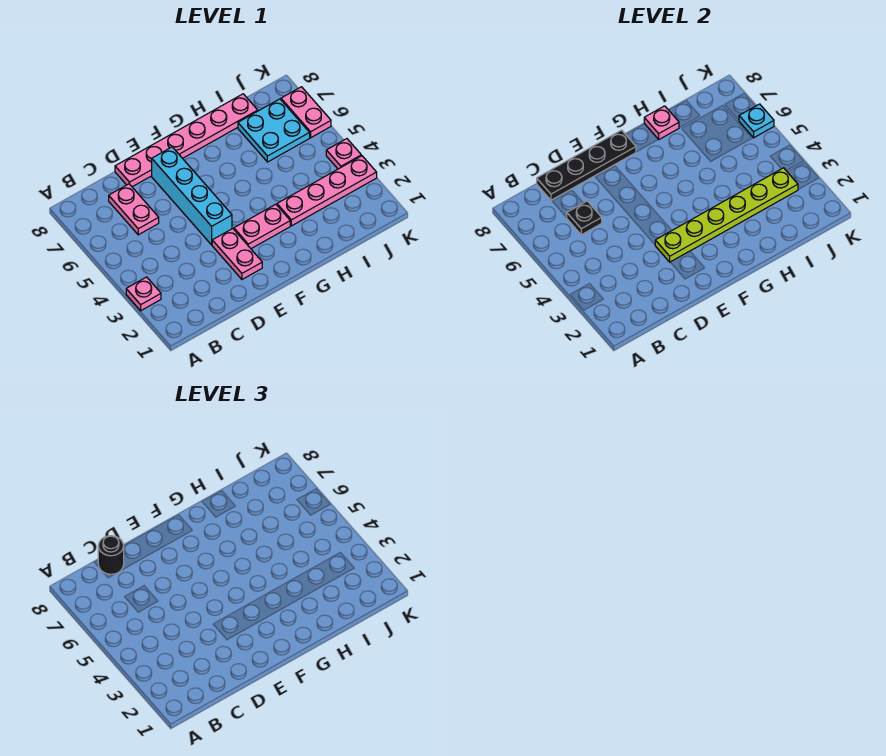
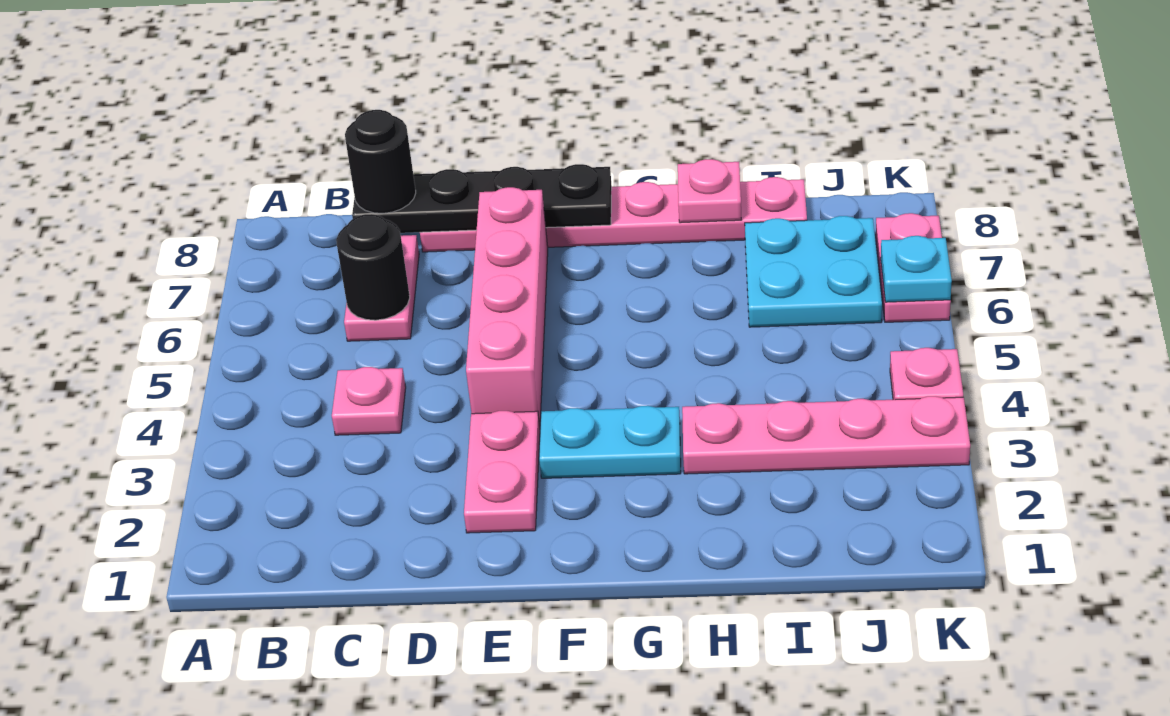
pink plate A3 level 1 -> pink plate C4 level 1
black plate C6 level 2 -> black round brick C6 level 2
lime plate E3:J3 level 2 -> none
cyan brick E4:E7 level 1 -> pink brick E4:E7 level 1
pink plate F3:G3 level 1 -> cyan plate F3:G3 level 1

